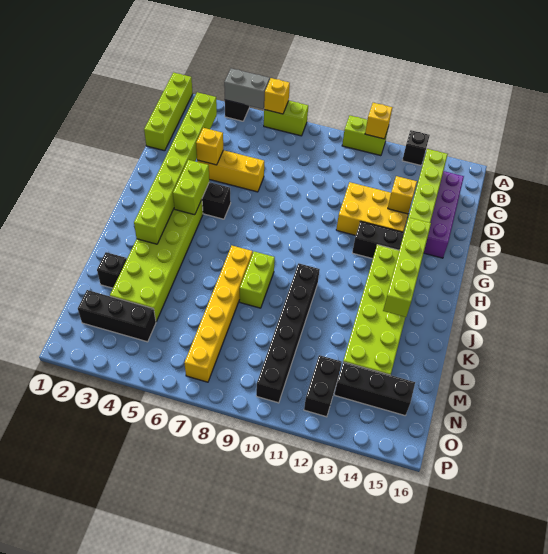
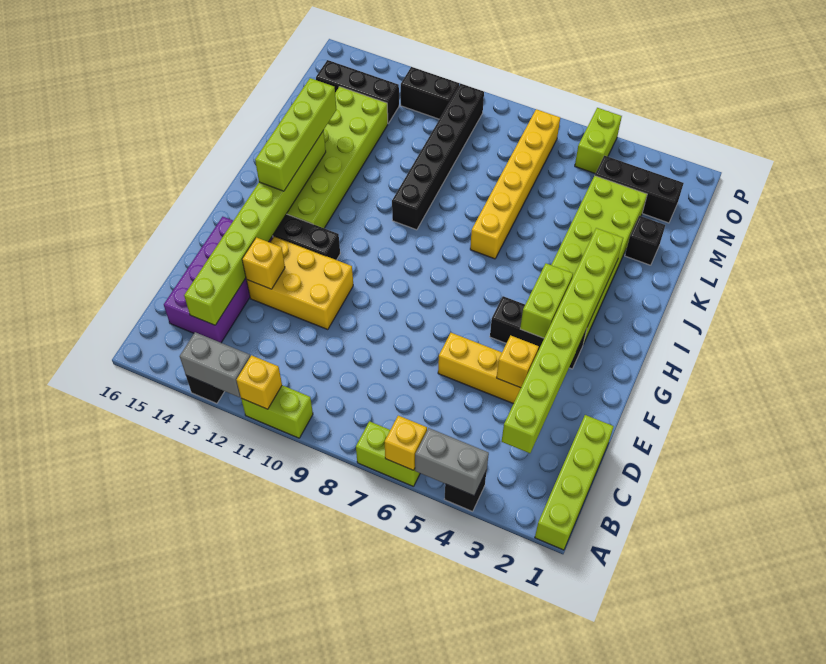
none -> grey brick A12:A13 level 2
lime brick J8:K8 level 1 -> lime brick O5:P5 level 1
black brick N12:O12 level 1 -> black brick O11:O12 level 1

